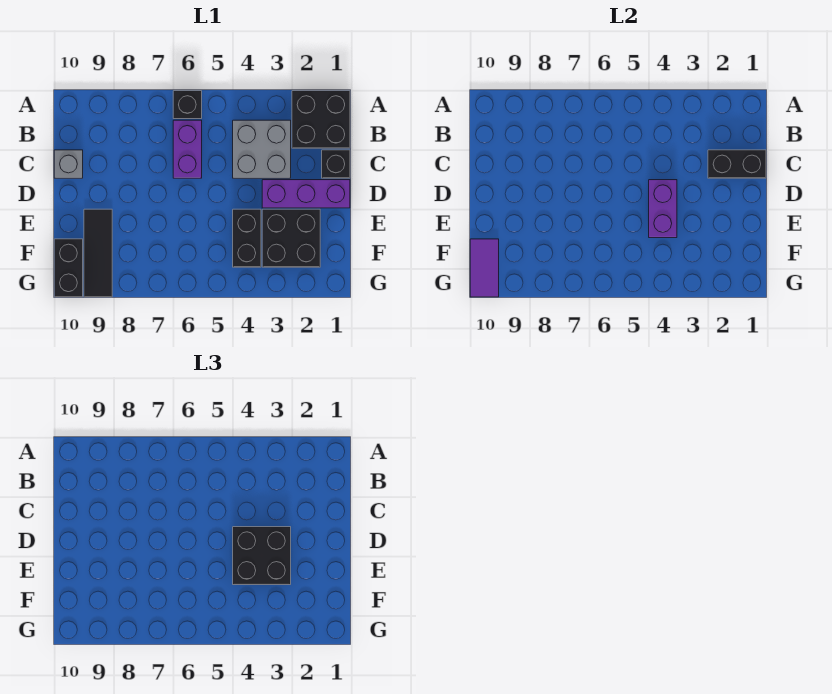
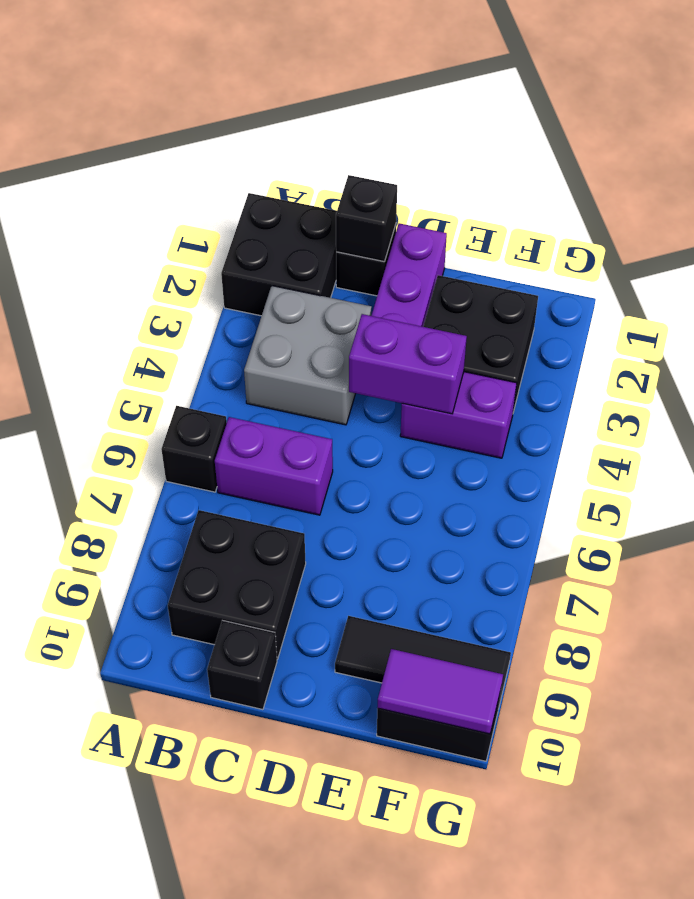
black brick C1:C2 level 2 -> black brick C1 level 2
grey brick C10 level 1 -> black brick C10 level 1
black brick D3:E4 level 3 -> black brick B8:C9 level 1
black brick E4:F4 level 1 -> purple brick E4:F4 level 1

